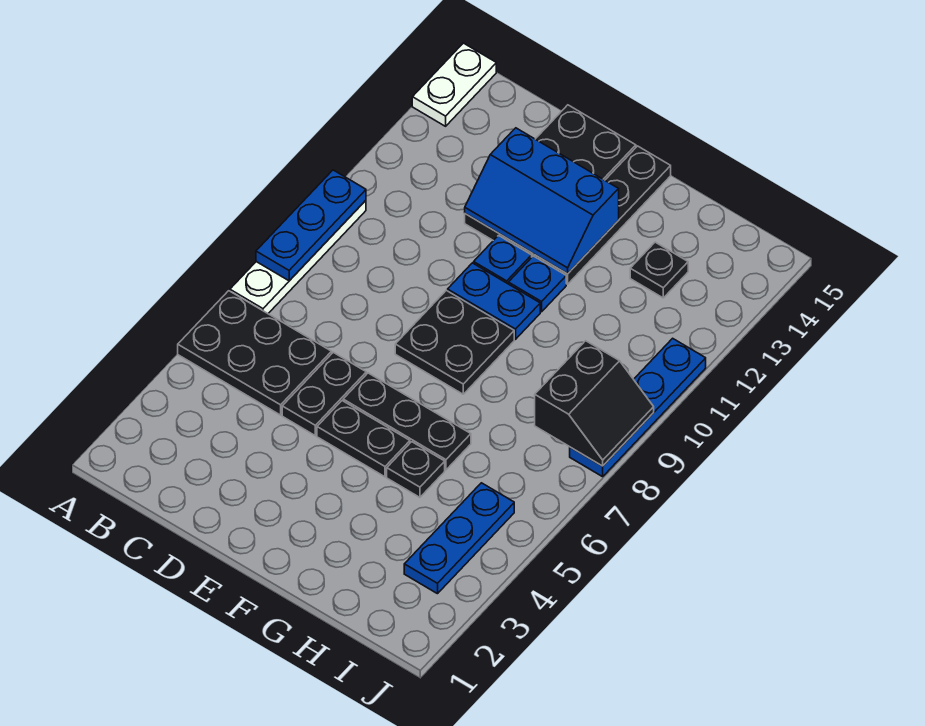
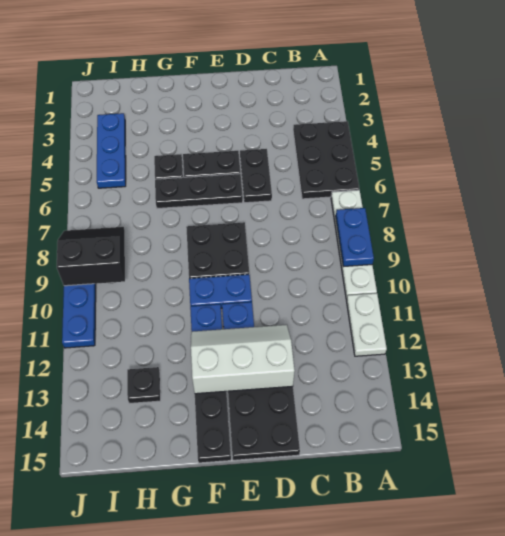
black plate A5:C6 level 1 -> black plate A4:B6 level 1
blue plate A8:A10 level 2 -> blue plate A8:A9 level 2
white plate A14:A15 level 1 -> white plate A11:A12 level 1
blue slope D12:F13 level 2 top 13 -> white slope D12:F13 level 2 top 13
black slope I8:J9 level 2 top I -> black slope I8:J9 level 2 top 9

